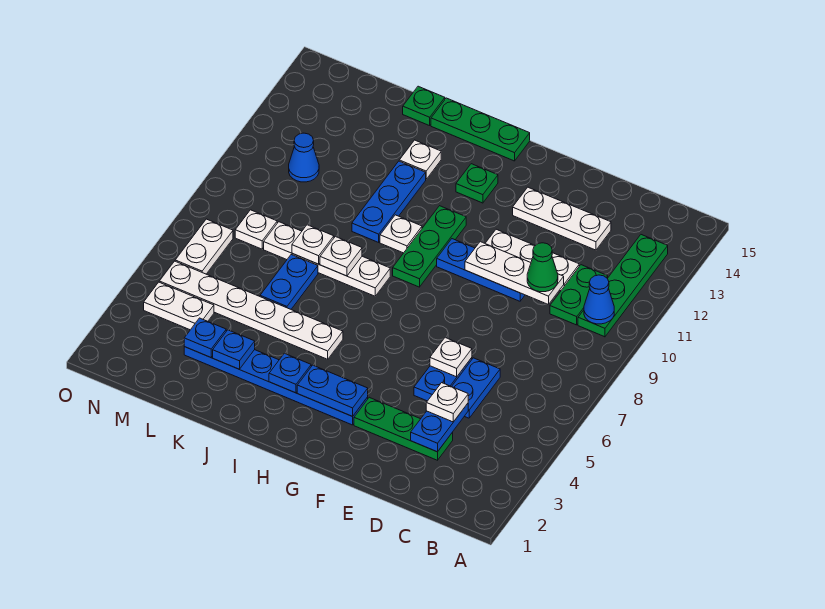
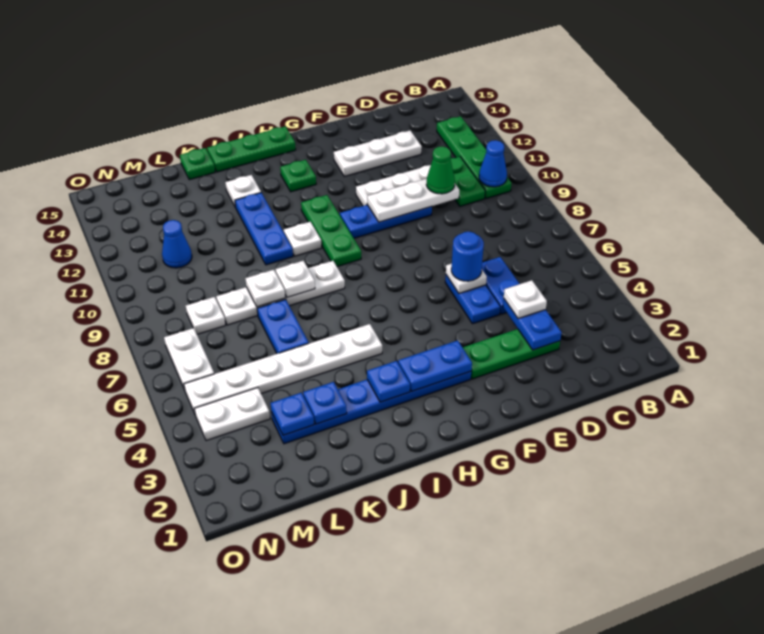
none -> blue round brick E6 level 3

